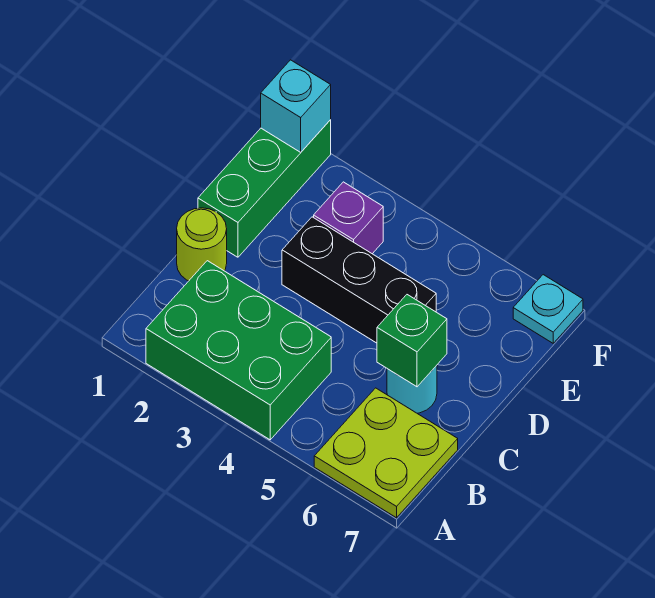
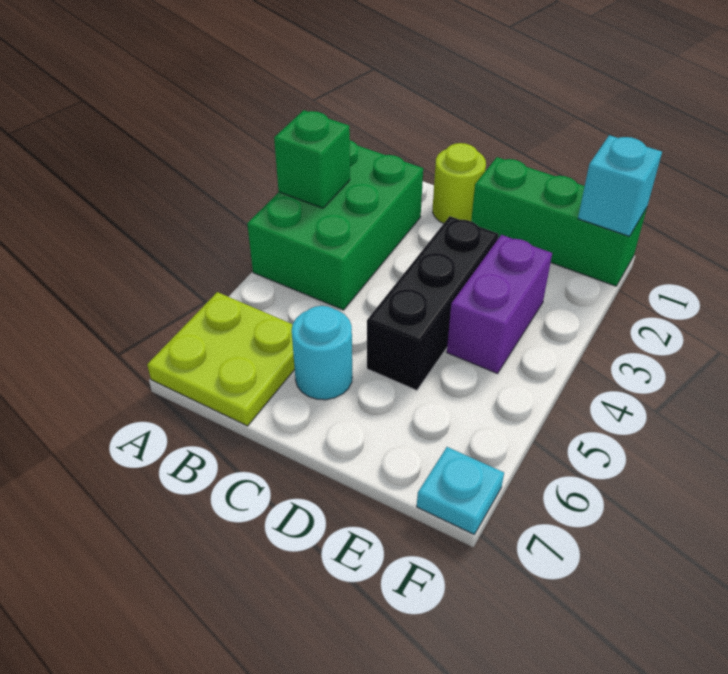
green brick C6 level 2 -> green brick A3 level 2
purple brick E3 level 1 -> purple brick E3:E4 level 1

